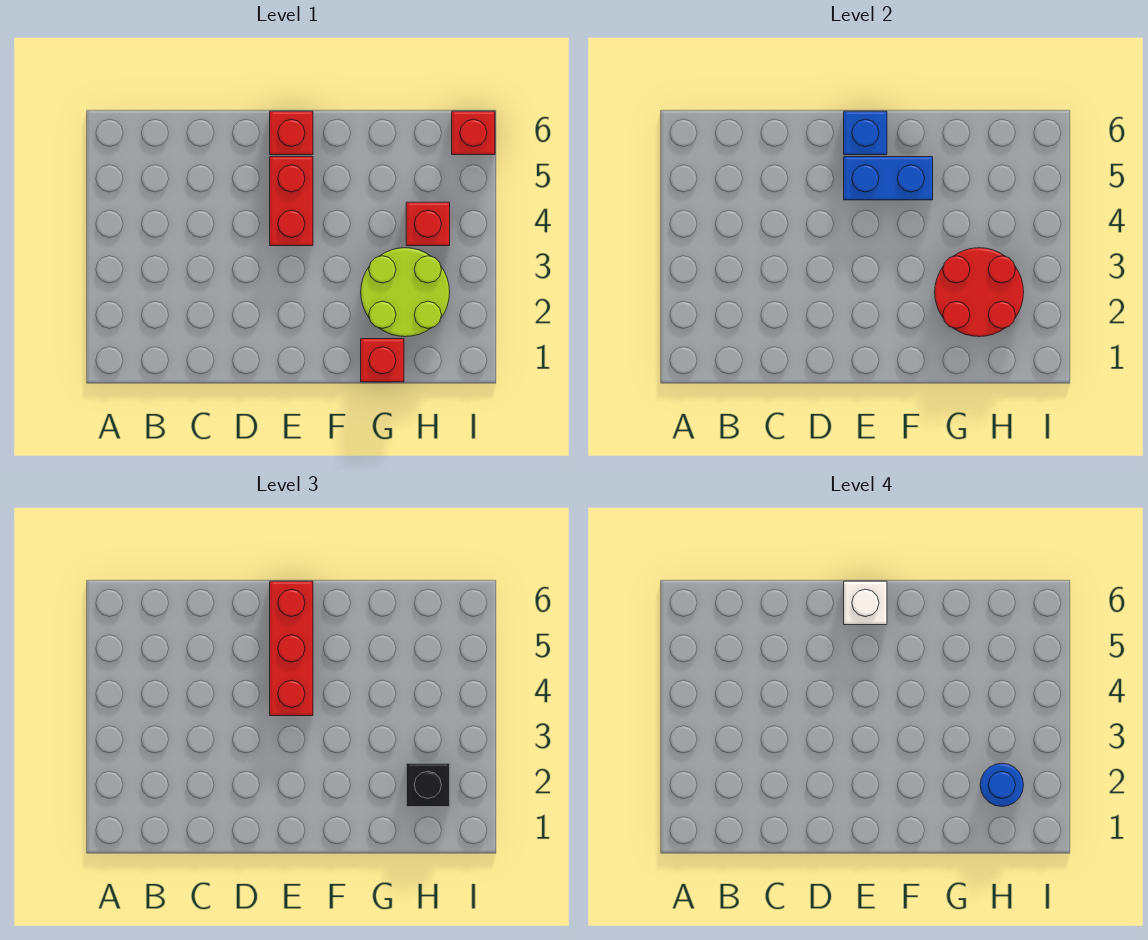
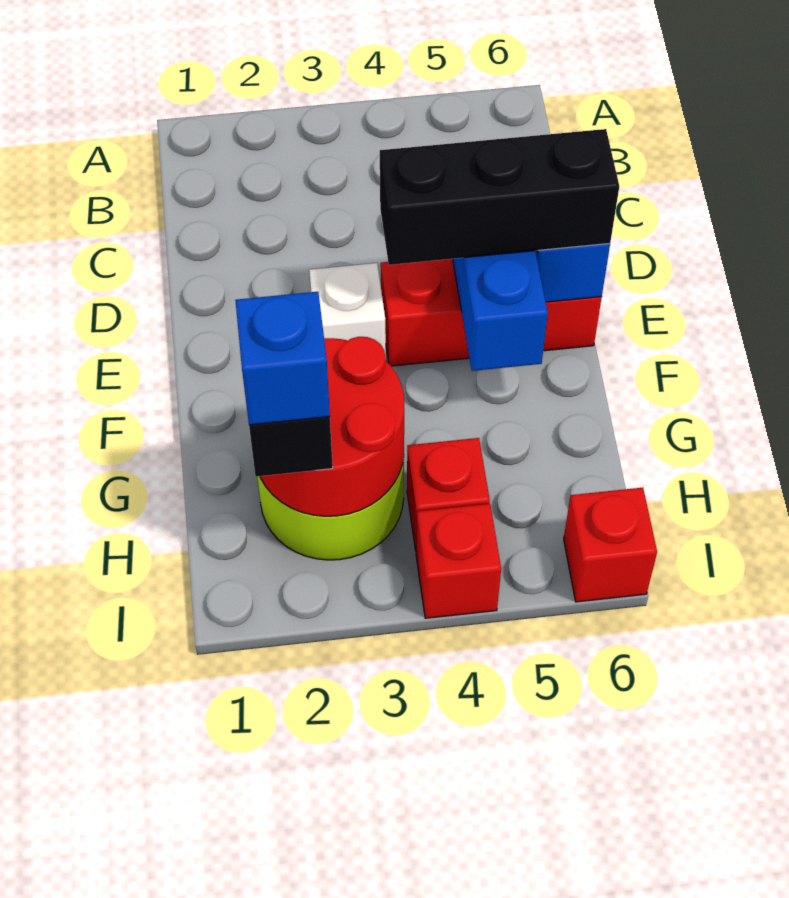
red brick E4:E6 level 3 -> black brick E4:E6 level 3
white brick E6 level 4 -> white brick E3 level 1
red brick G1 level 1 -> red brick I4 level 1
blue round brick H2 level 4 -> blue brick H2 level 4

